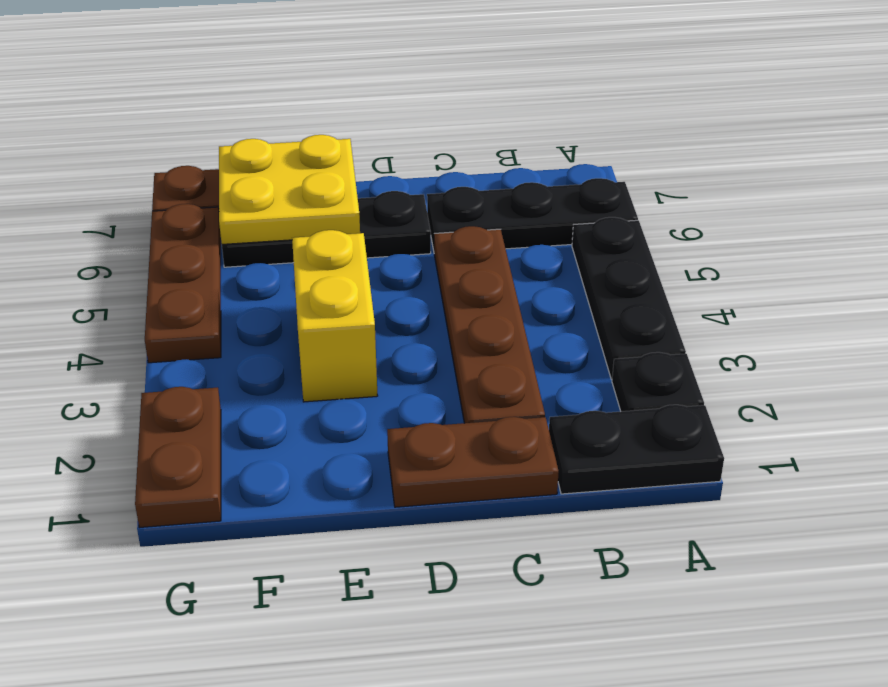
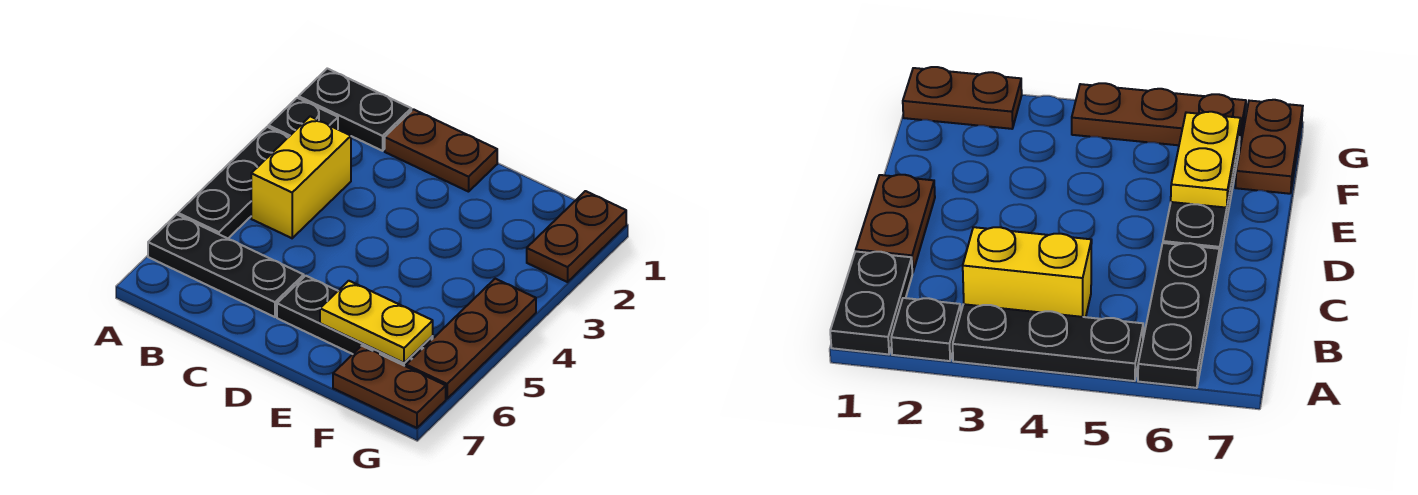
brown plate C2:C5 level 1 -> none
yellow brick E3:E4 level 1 -> yellow brick B3:B4 level 1
yellow plate E6:F7 level 2 -> yellow plate E6:F6 level 2

